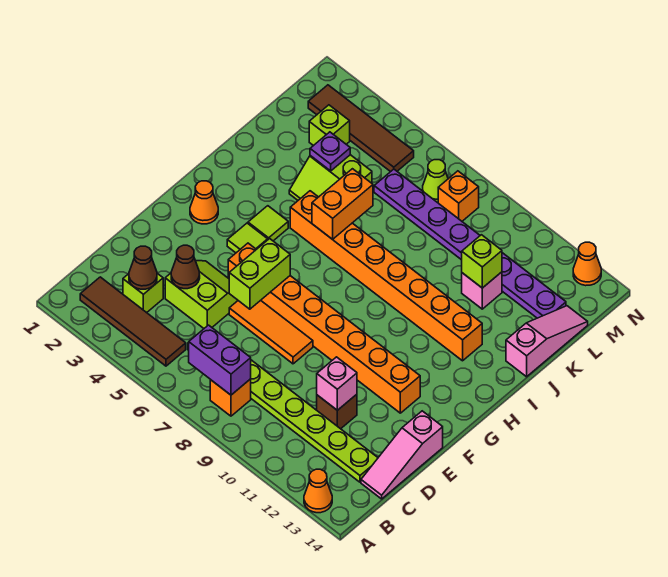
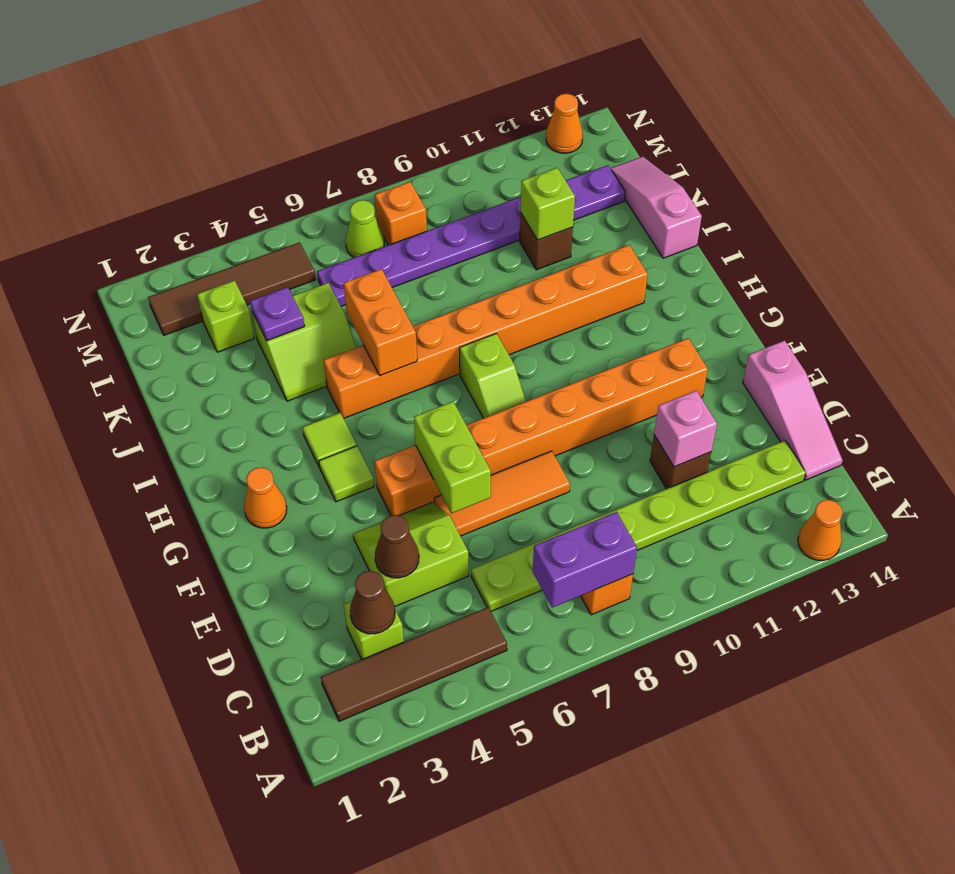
none -> lime slope G8:H8 level 1 top H
pink brick K11 level 1 -> brown brick K11 level 1

